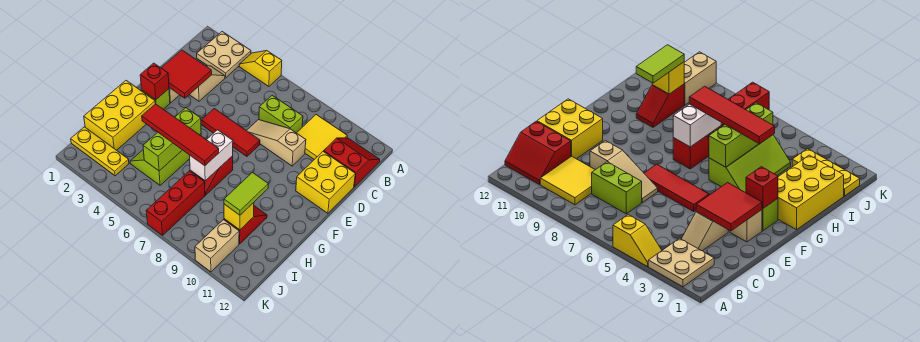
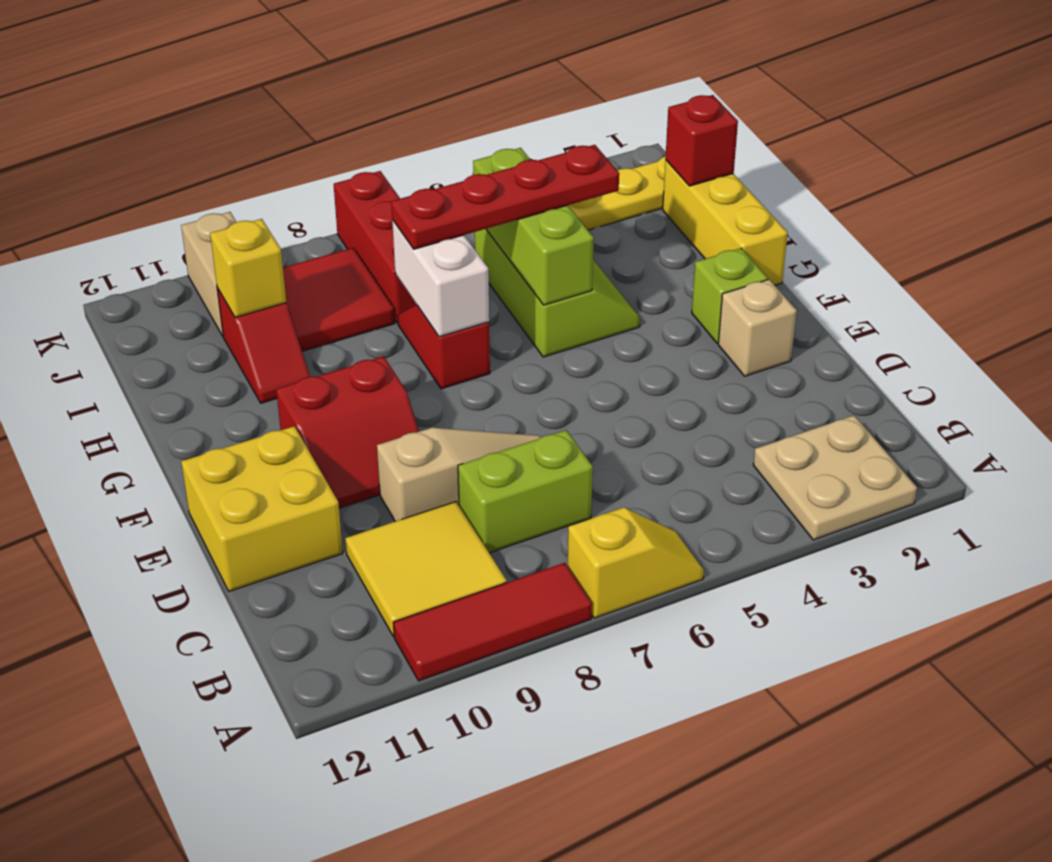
yellow slope A4:A5 level 1 top 5 -> yellow slope A6:A7 level 1 top 7
red slope B11:C12 level 1 top C -> red slope E9:F10 level 1 top F
tan slope C3:D3 level 1 top D -> none
red tile D2:E3 level 2 -> red tile I8:J9 level 1
red tile E5:E7 level 1 -> red tile A8:A10 level 1
red brick F2 level 2 -> red brick I1 level 2
yellow brick G1:I2 level 1 -> yellow brick G1:I1 level 1
red tile H4:H7 level 3 -> red plate H4:H7 level 3
lime tile H10:I10 level 3 -> none

